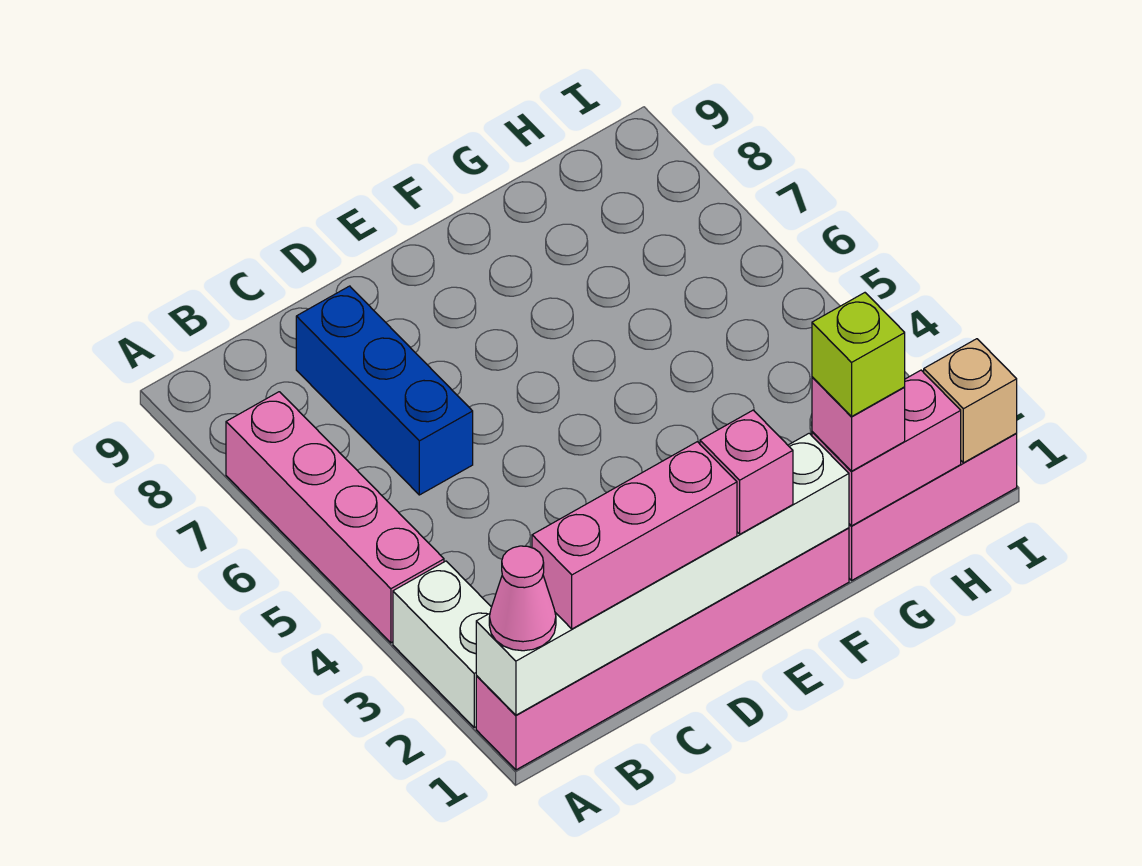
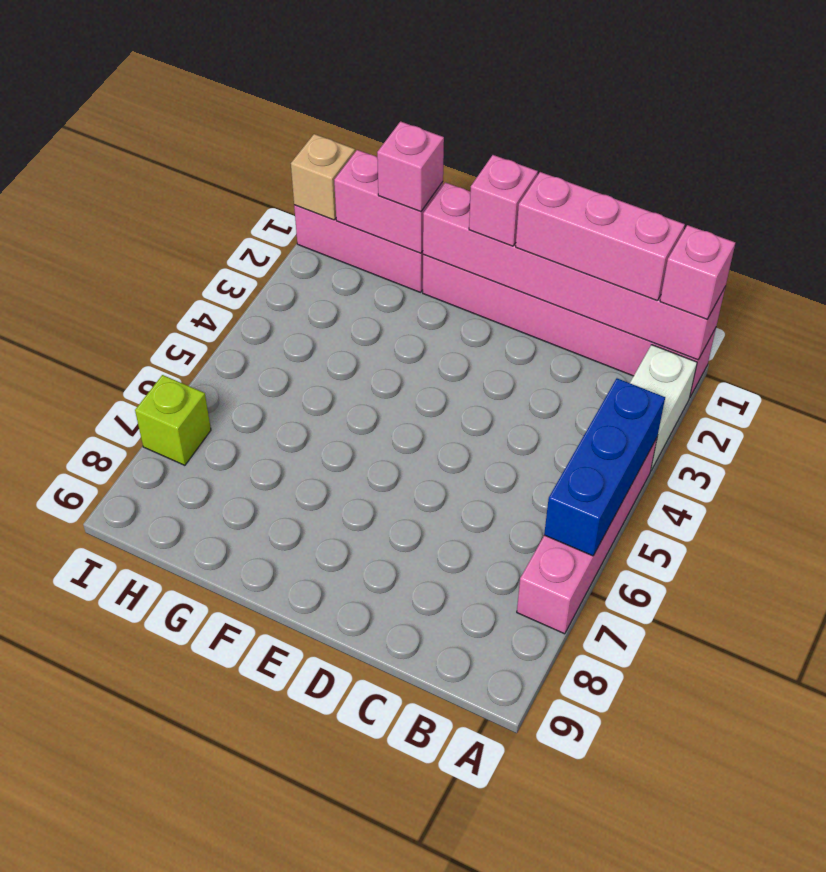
white brick A1:F1 level 2 -> pink brick A1:F1 level 2
pink cone A1 level 3 -> pink brick A1 level 3
blue brick C6:C8 level 1 -> blue brick A4:A6 level 2
lime brick G1 level 4 -> lime brick I7 level 1

